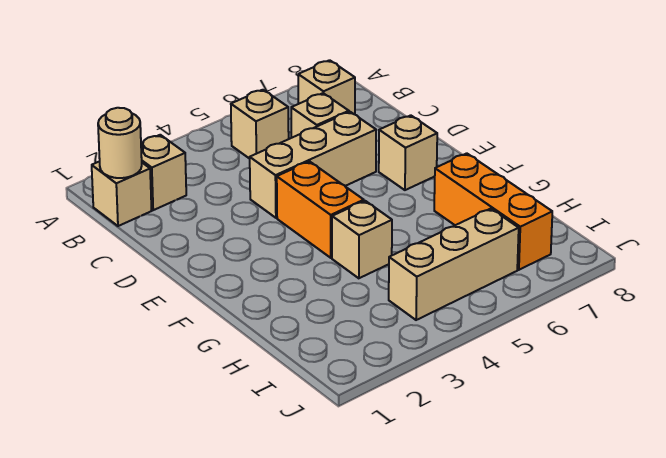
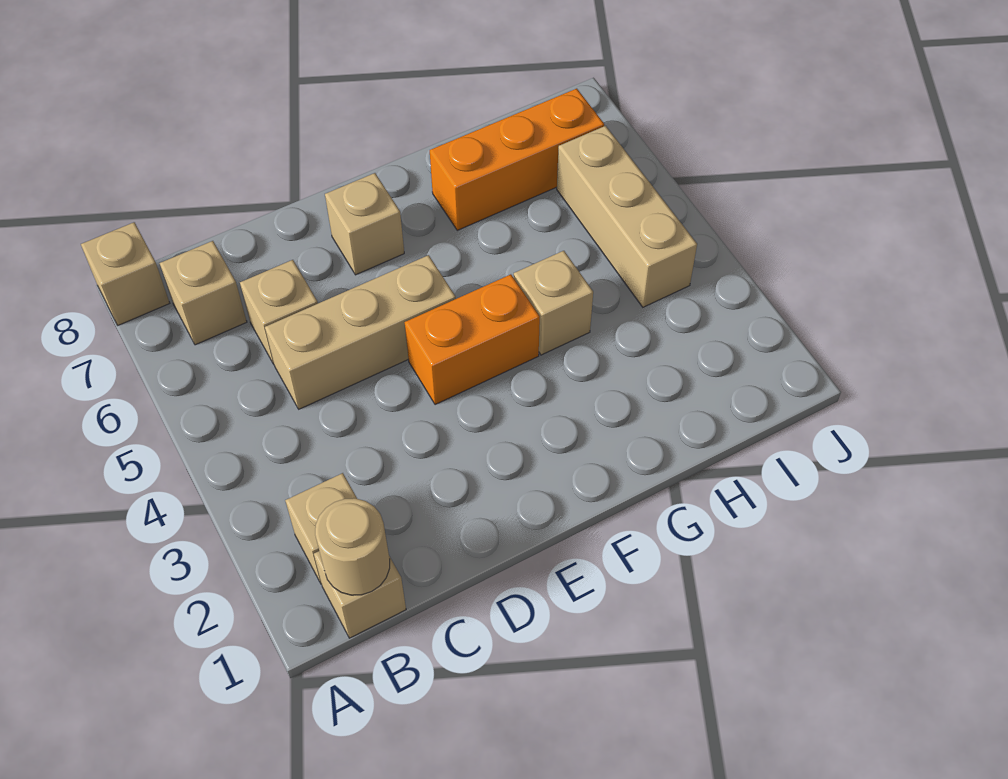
tan brick B5 level 1 -> tan brick A8 level 1
tan brick D4:D6 level 1 -> tan brick C5:E5 level 1

